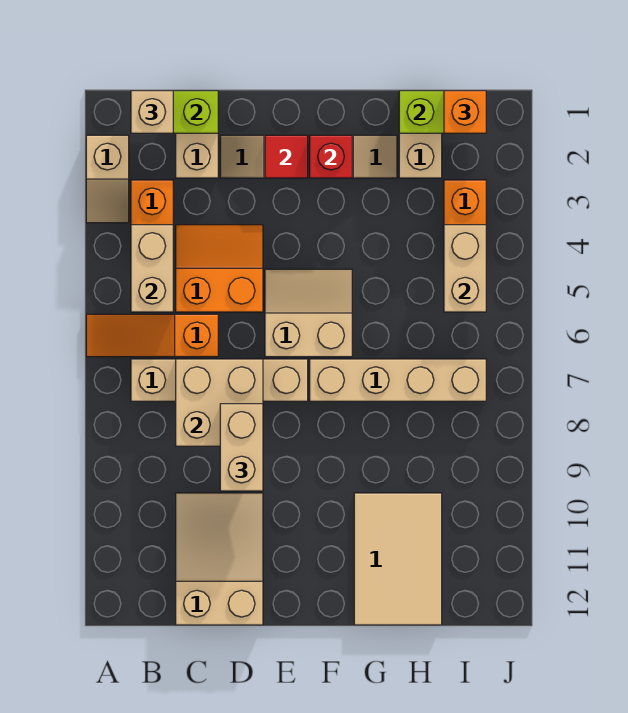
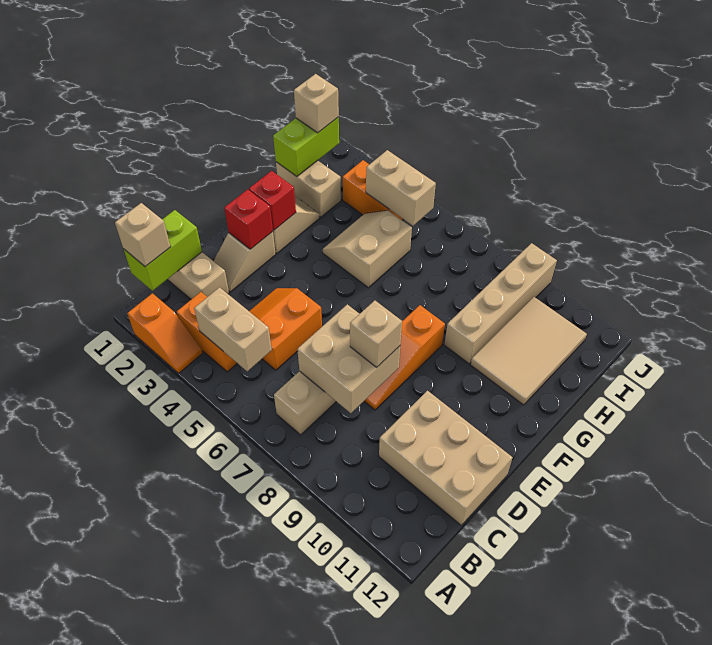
tan slope A2:A3 level 1 top 2 -> orange slope A2:A3 level 1 top 2
orange slope A6:C6 level 1 top C -> orange slope D8:F8 level 1 top F
tan slope C10:D12 level 1 top 12 -> tan brick C10:D12 level 1
tan brick D8:D9 level 3 -> tan brick D8 level 3
red tile E2 level 2 -> red brick E2 level 2
tan slope E5:F6 level 1 top 6 -> tan slope G4:H5 level 1 top 5
tan brick F7:I7 level 1 -> tan brick G9:J9 level 1
tan tile G10:H12 level 1 -> tan tile G10:I11 level 1
orange brick I1 level 3 -> tan brick I1 level 3

